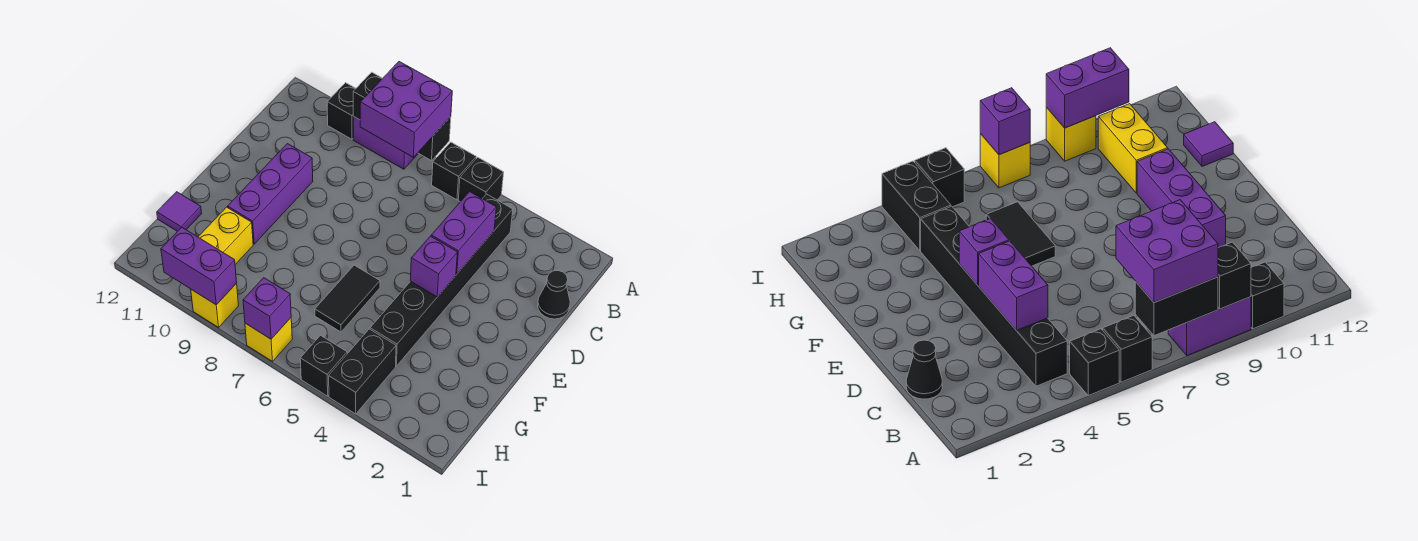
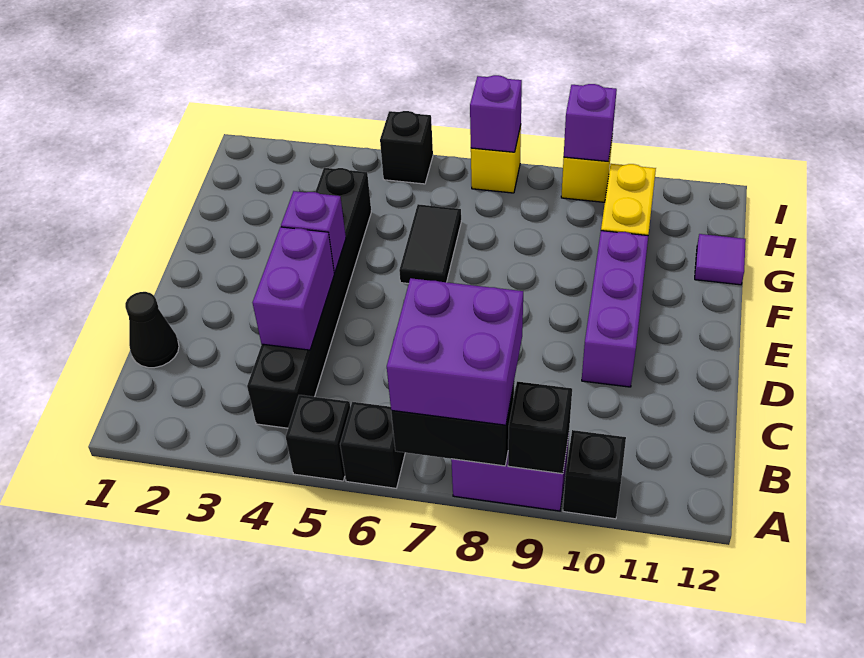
black brick H4:I4 level 1 -> none
purple brick I9:I10 level 2 -> purple brick I9 level 2

